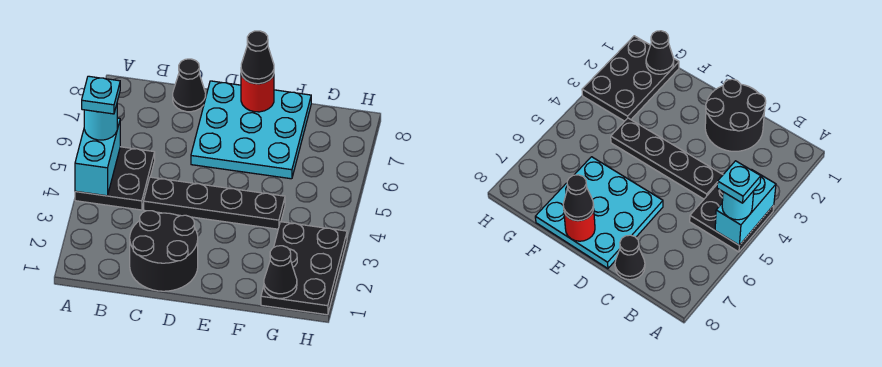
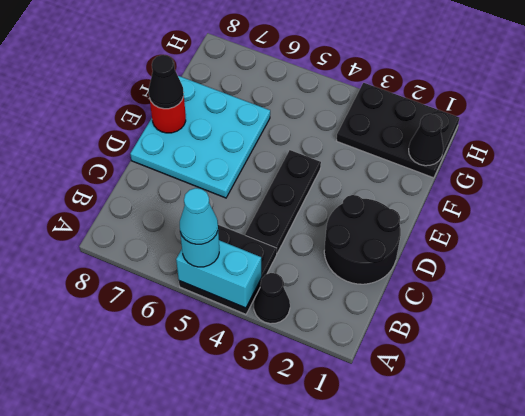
cyan plate A5 level 4 -> cyan cone A5 level 4
black plate C4:F4 level 1 -> black plate C4:E4 level 1
black cone C8 level 1 -> black cone A3 level 1

